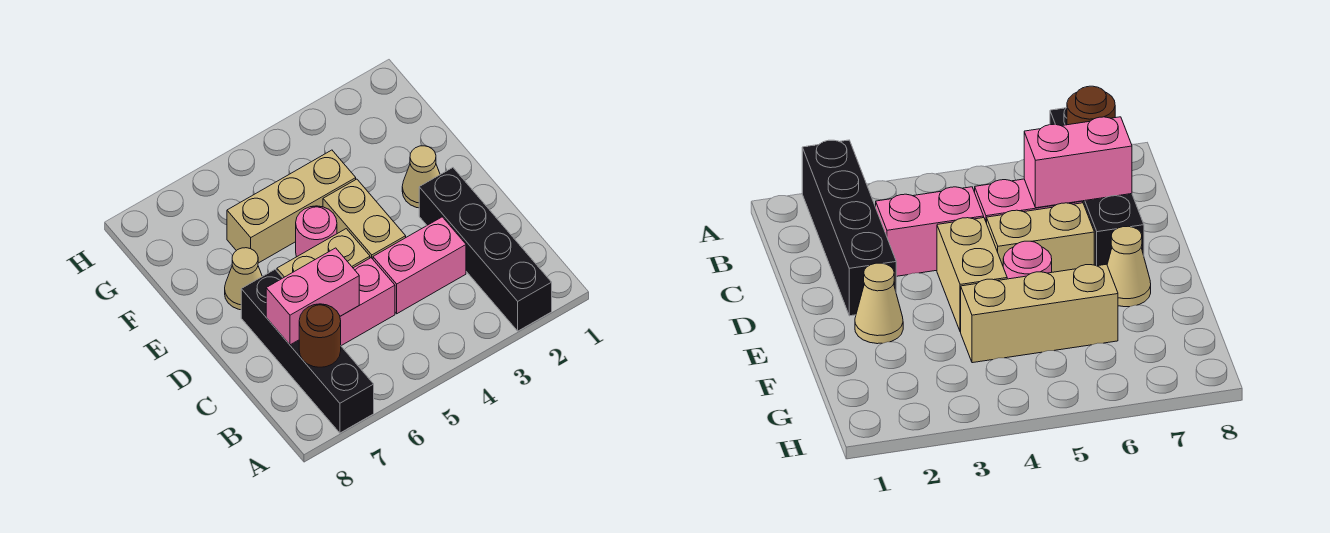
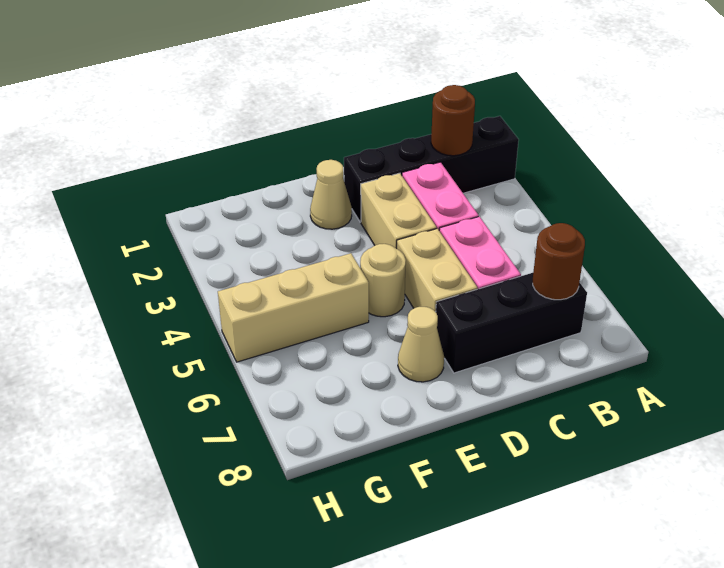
black brick A7:D7 level 1 -> black brick B7:D7 level 1
none -> brown round brick B2 level 2
pink brick C6:C7 level 2 -> none
tan brick D4:E4 level 1 -> tan brick D3:D4 level 1
pink round brick E5 level 1 -> tan round brick E5 level 1
tan brick F4:F6 level 1 -> tan brick F5:H5 level 1

